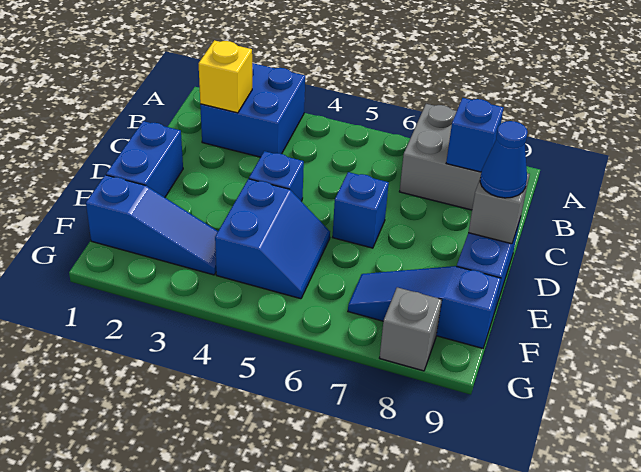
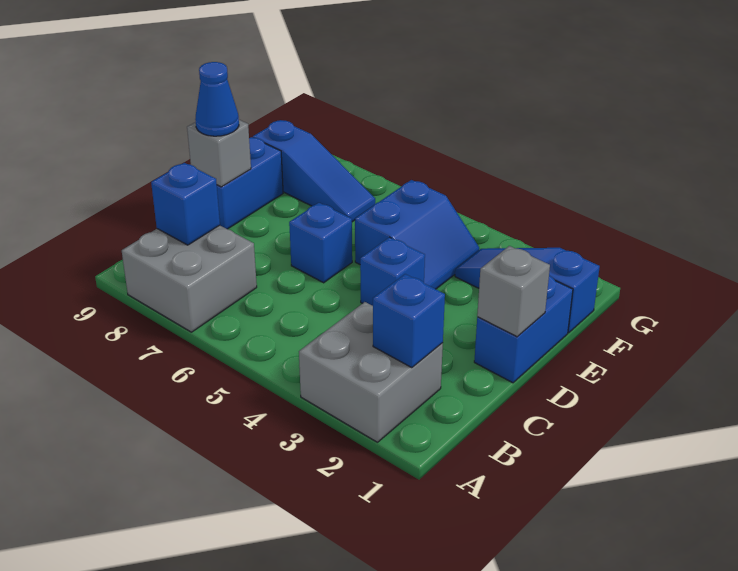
blue brick A2:B3 level 1 -> grey brick A2:B3 level 1
yellow brick B2 level 2 -> blue brick B2 level 2
blue slope E4:F5 level 1 top 4 -> blue slope E4:F5 level 1 top 5
grey brick G8 level 1 -> grey brick D1 level 2

